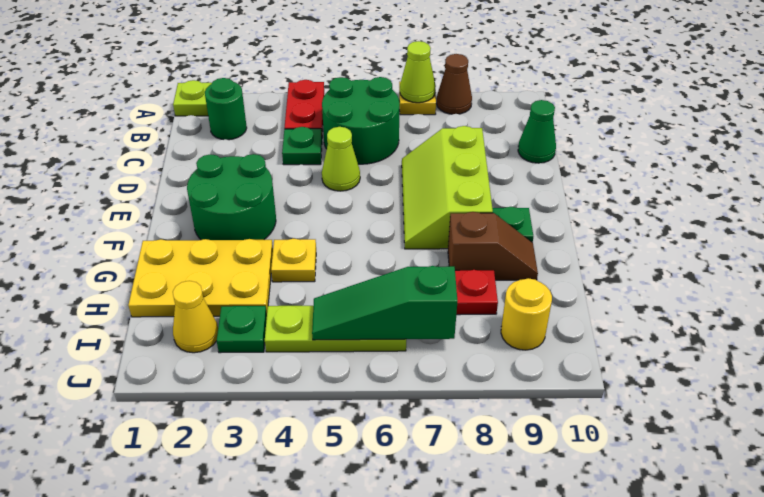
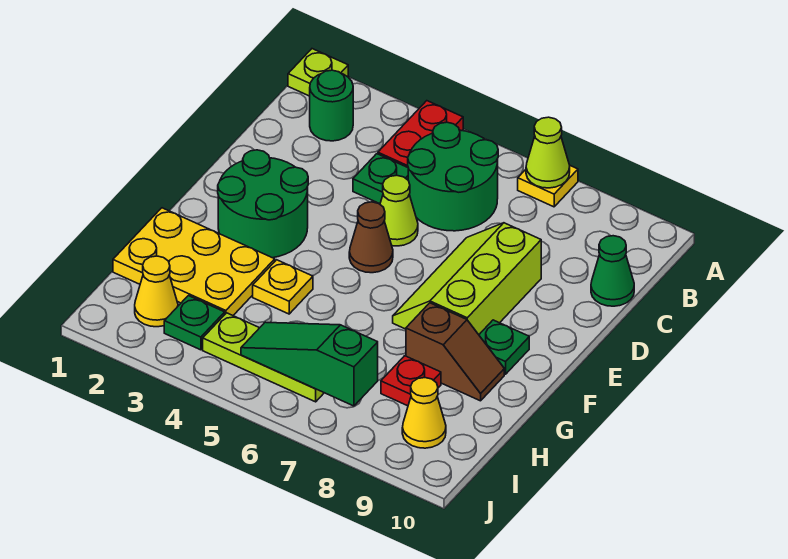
brown cone A8 level 1 -> brown cone E5 level 1
yellow round brick I9 level 1 -> yellow cone I9 level 1

